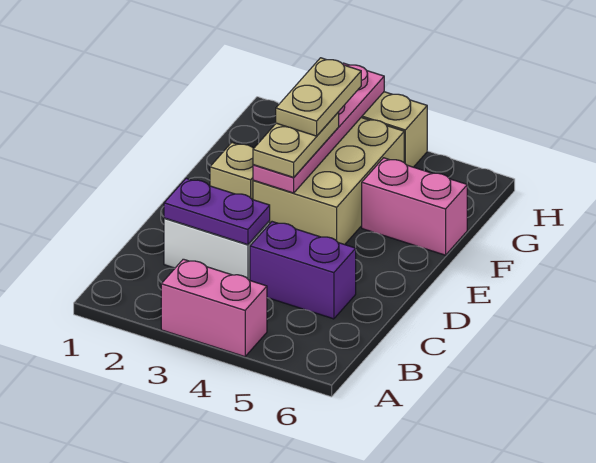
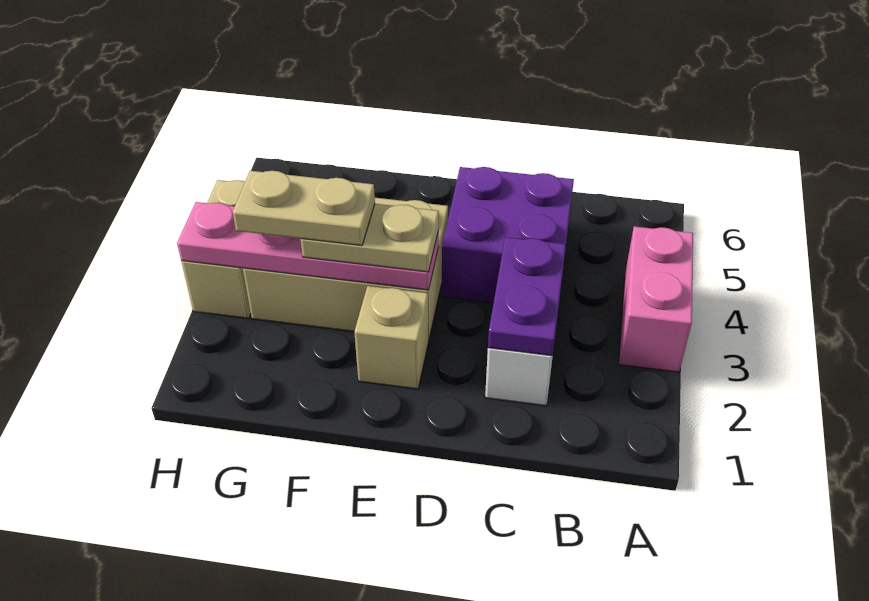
purple brick C4:C5 level 1 -> purple brick C4:D5 level 1
pink brick F5:F6 level 1 -> none

